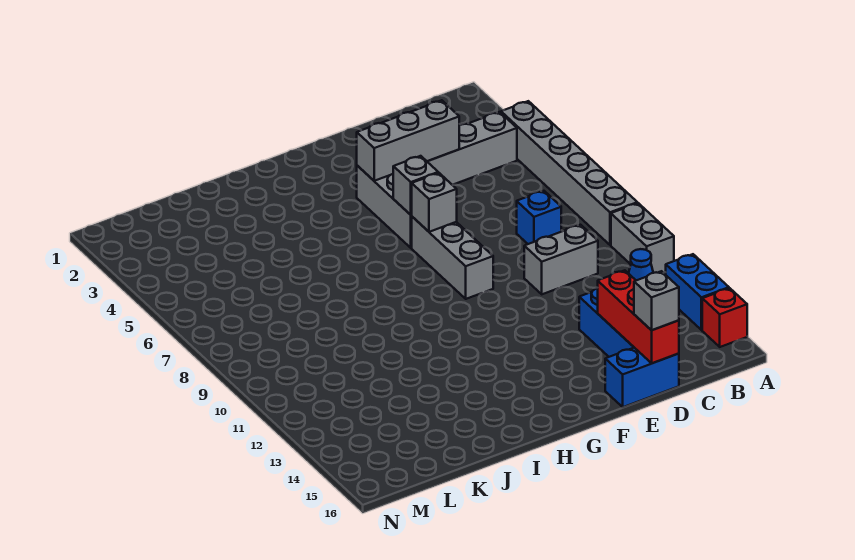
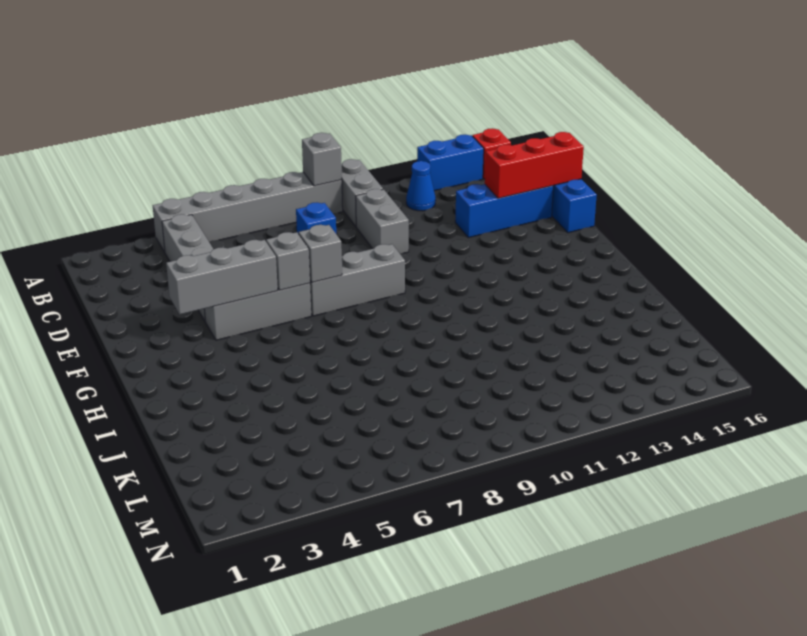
grey brick A10:A11 level 1 -> grey brick A10:B10 level 1
grey brick D4:F4 level 2 -> grey brick F3:F5 level 2
grey brick D16 level 3 -> grey brick A9 level 2

